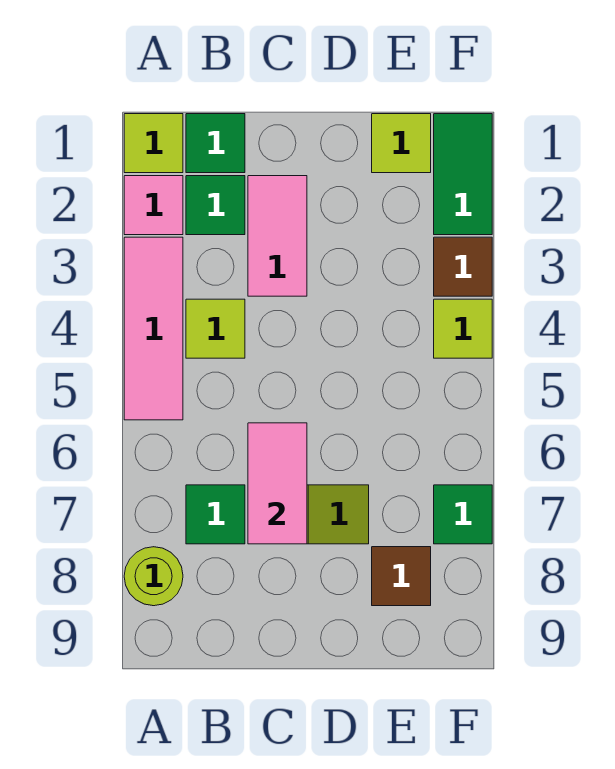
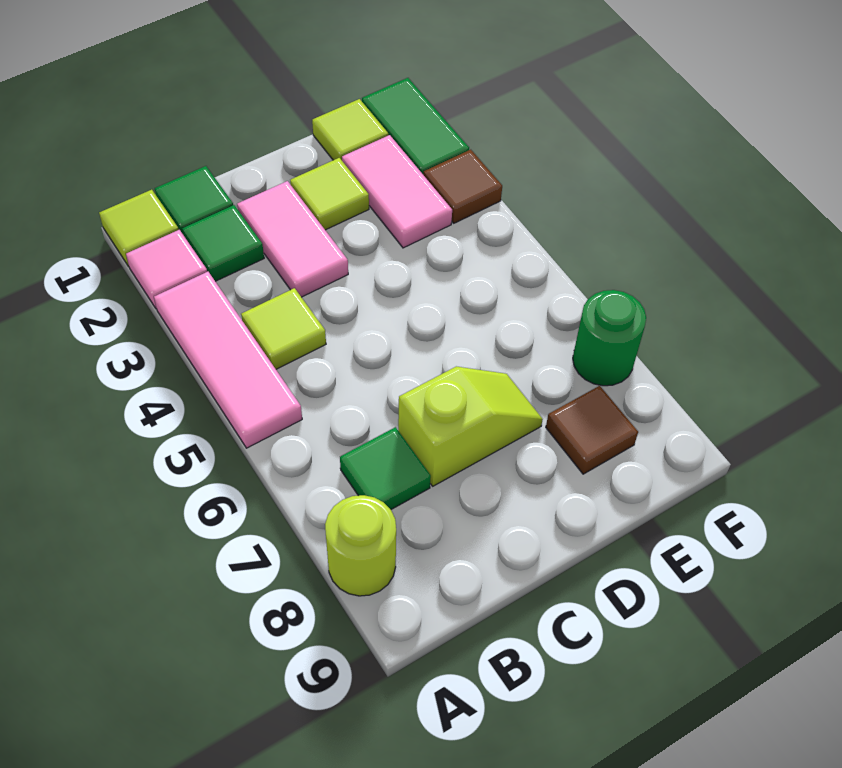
pink tile C6:C7 level 2 -> pink tile E2:E3 level 1
lime tile F4 level 1 -> lime tile D2 level 1
green tile F7 level 1 -> green round brick F7 level 1

